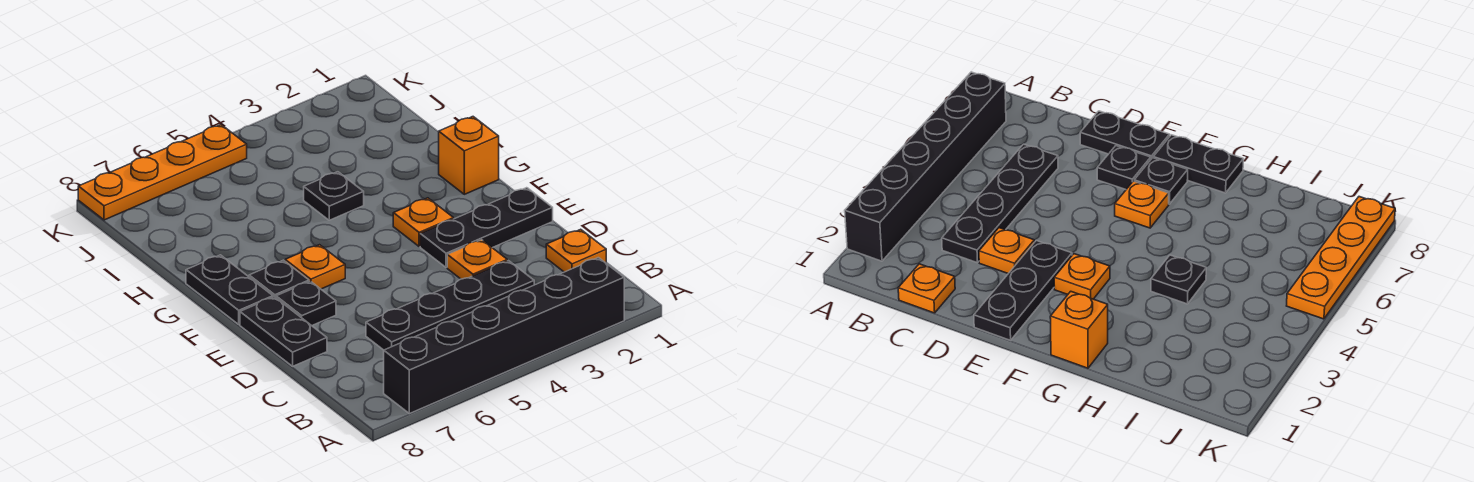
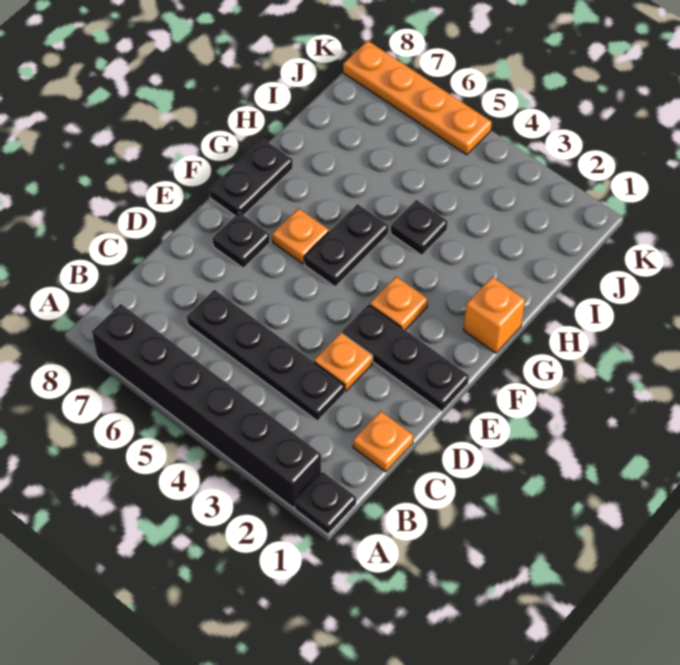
black plate D8:E8 level 1 -> black plate F5:G5 level 1
black plate F7 level 1 -> black plate A1 level 1

